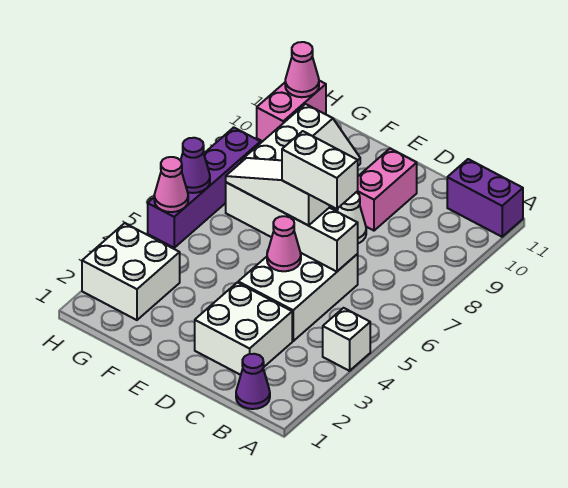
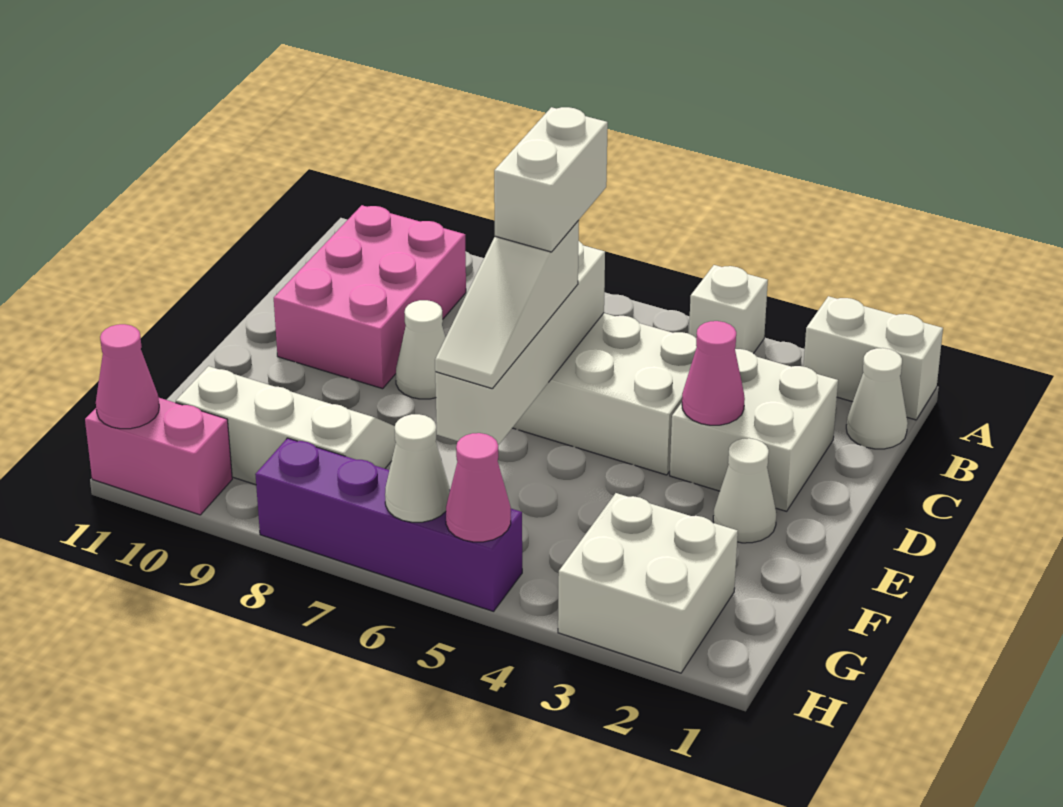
none -> white brick A1:A2 level 1
purple brick A11:B11 level 1 -> none
purple cone B1 level 1 -> white cone B1 level 1
pink cone D5 level 2 -> pink cone D3 level 2
pink brick D9:D10 level 1 -> pink brick B9:D10 level 1
none -> white cone E2 level 1
purple cone H6 level 2 -> white cone H6 level 2

